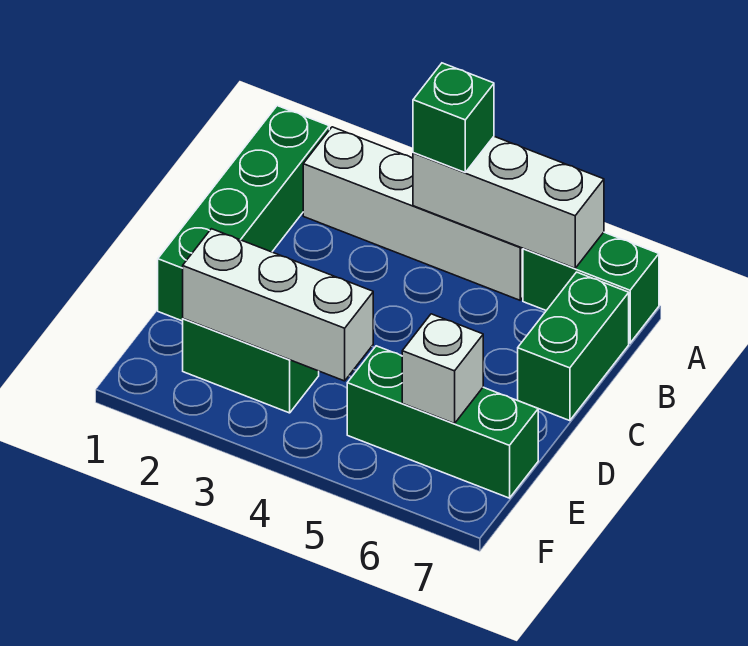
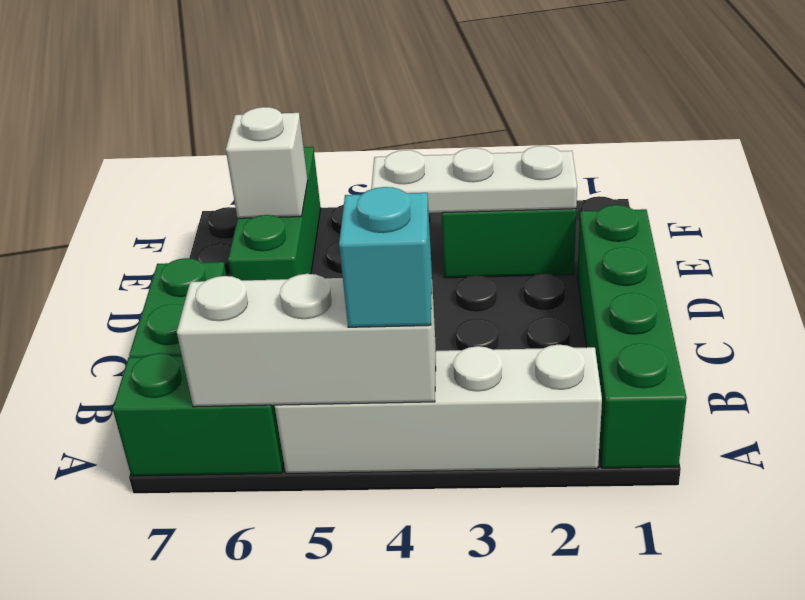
green brick A4 level 3 -> cyan brick A4 level 3
white brick E2:E4 level 2 -> white plate E2:E4 level 2
green brick E5:E7 level 1 -> green brick D6:F6 level 1

